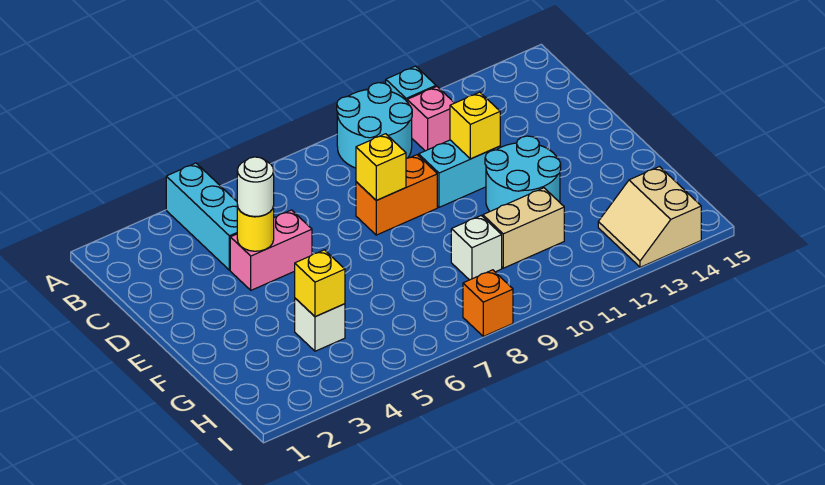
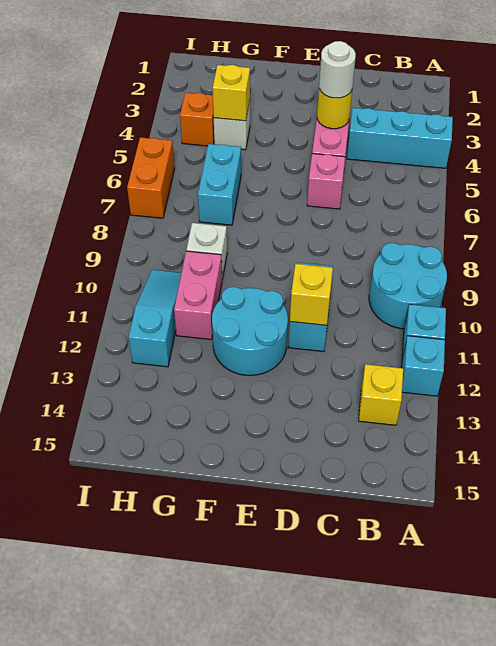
none -> cyan brick A12 level 1
pink brick B11 level 1 -> pink brick D6 level 1
orange brick D8:D9 level 1 -> orange brick I6:I7 level 1
yellow brick D8 level 2 -> yellow brick B13 level 1
none -> cyan brick G6:G7 level 1
tan brick G10:G11 level 1 -> pink brick G10:G11 level 1
none -> cyan slope H10:H12 level 1 top 12
tan slope H13:I14 level 1 top 14 -> none
orange brick I8 level 1 -> orange brick H4 level 1

